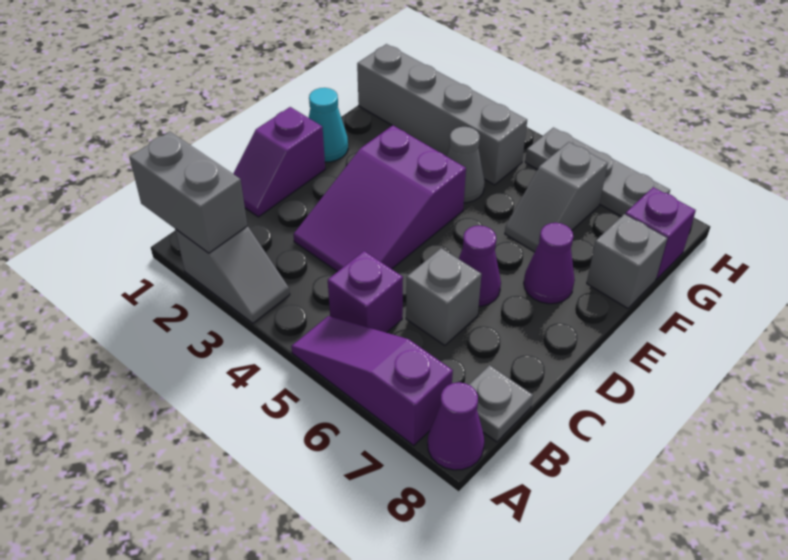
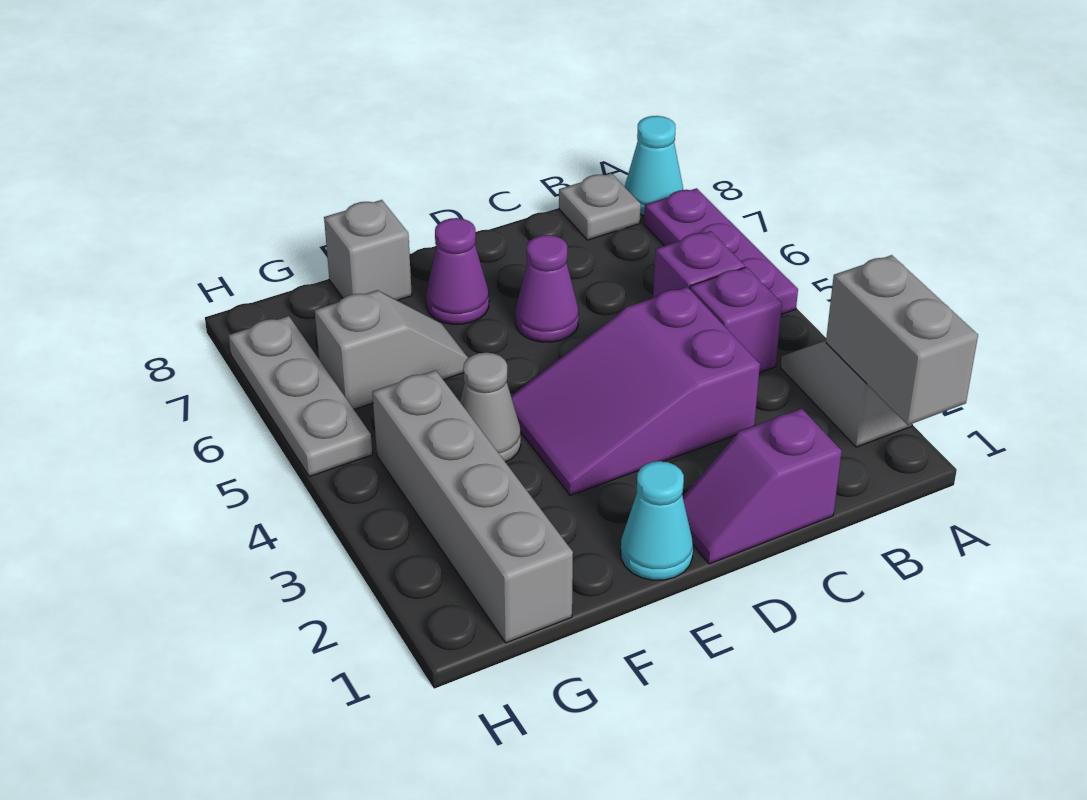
purple slope A5:A7 level 1 top 7 -> purple plate A5:A7 level 1
purple cone A8 level 1 -> cyan cone A8 level 1
purple slope C1:D1 level 1 top D -> purple slope C1:D1 level 1 top C
purple slope C3:E4 level 1 top E -> purple slope C3:E4 level 1 top C
grey brick C6 level 1 -> none
purple brick G8 level 1 -> purple brick B4 level 1

